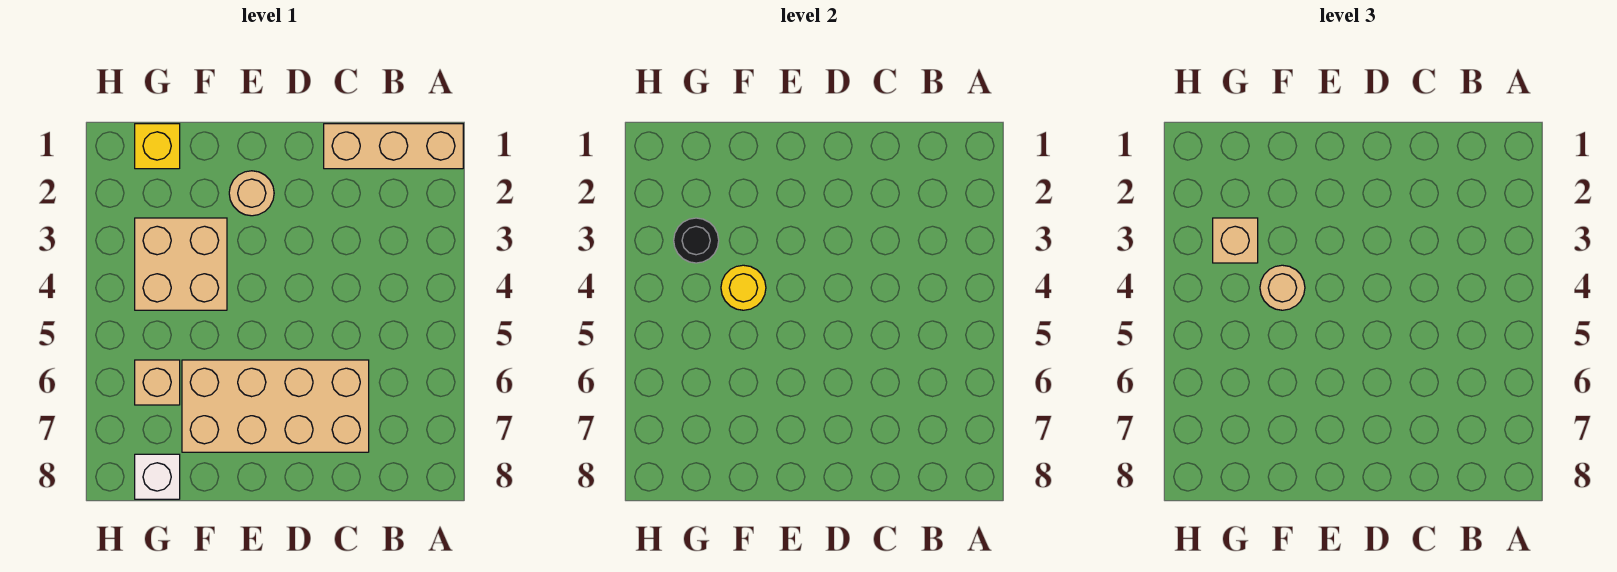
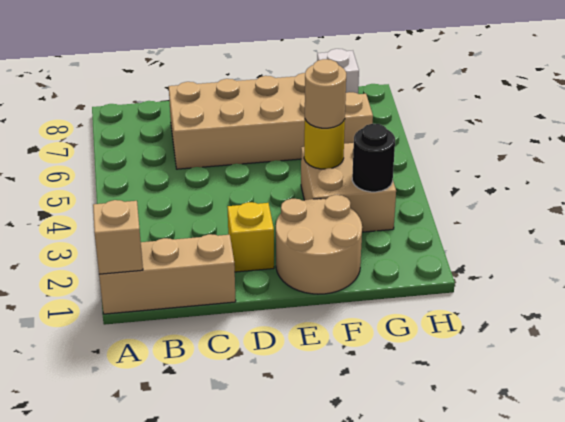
tan round brick E2 level 1 -> tan round brick E1:F2 level 1
yellow brick G1 level 1 -> yellow brick D2 level 1
tan brick G3 level 3 -> tan brick A1 level 2

